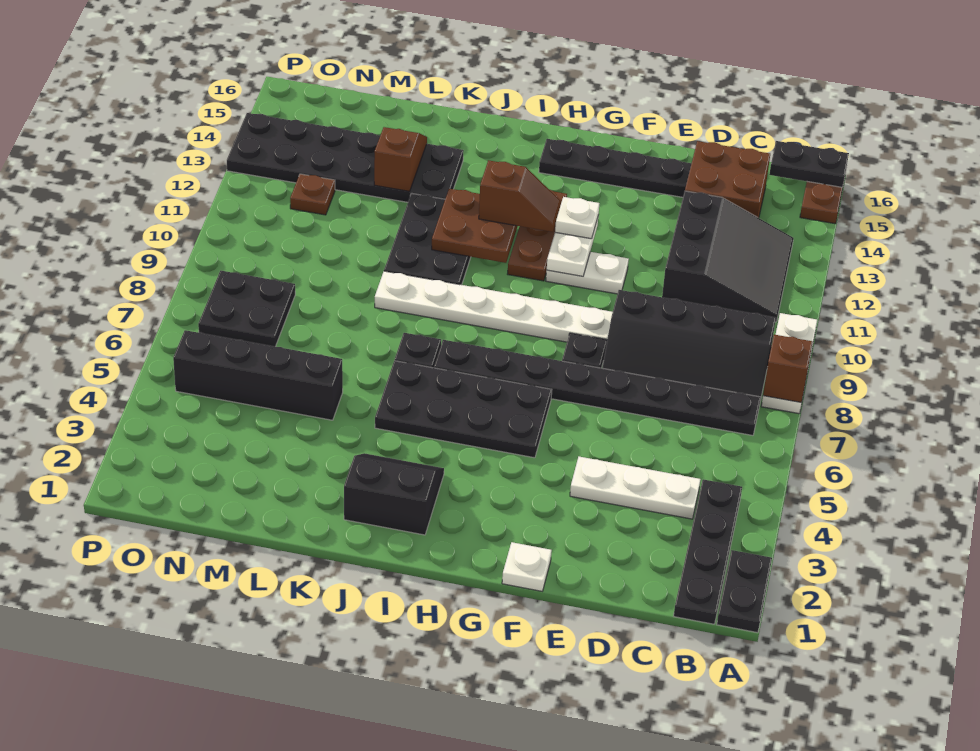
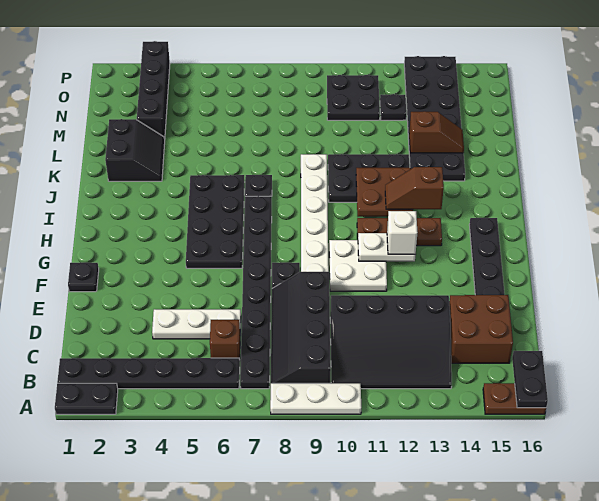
brown brick A8 level 2 -> brown brick C6 level 1
black plate B1:B4 level 1 -> black plate B1:B6 level 1
black slope B11:D13 level 1 top D -> black slope B10:D13 level 1 top D
white plate C4:E4 level 1 -> white plate D4:D6 level 1
white plate F1 level 1 -> black plate F1 level 1
white plate F11:G11 level 1 -> white plate F10:G11 level 1
white plate G12 level 3 -> white brick G12 level 3
brown slope H12:I12 level 3 top I -> brown slope I12:I13 level 3 top 13
black slope I2:J3 level 1 top 2 -> black slope K2:L3 level 1 top 2
black brick L5:O5 level 1 -> black brick M3:P3 level 1
black plate N7:O8 level 1 -> black plate N10:O11 level 1
brown plate N12 level 1 -> black plate N12 level 1

